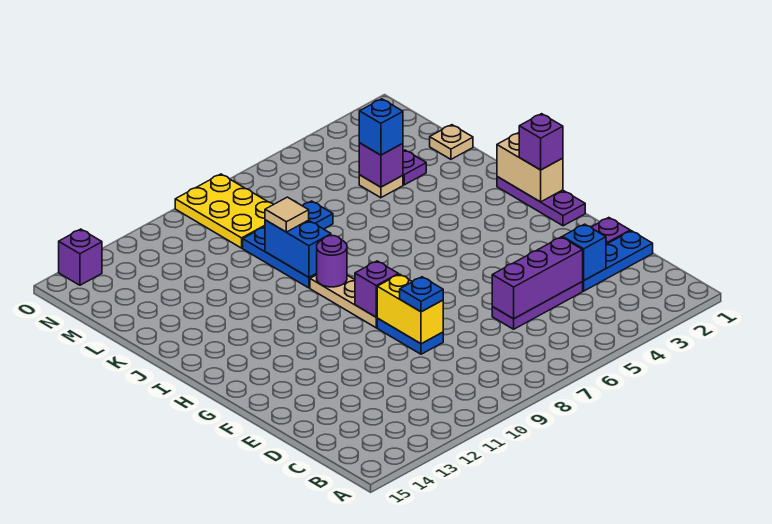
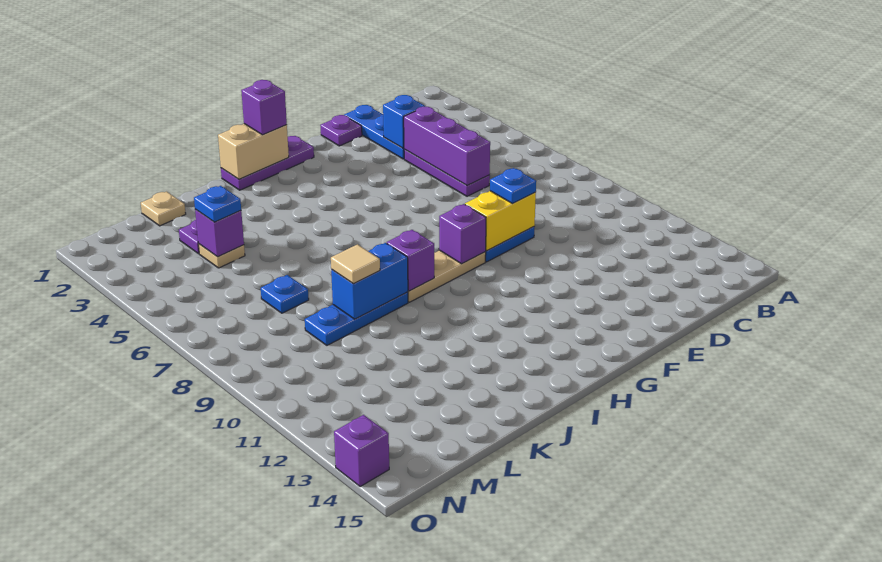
purple round brick I9 level 2 -> purple brick I9 level 2
blue brick L4 level 3 -> blue plate L4 level 3
yellow plate M8:O9 level 1 -> none

